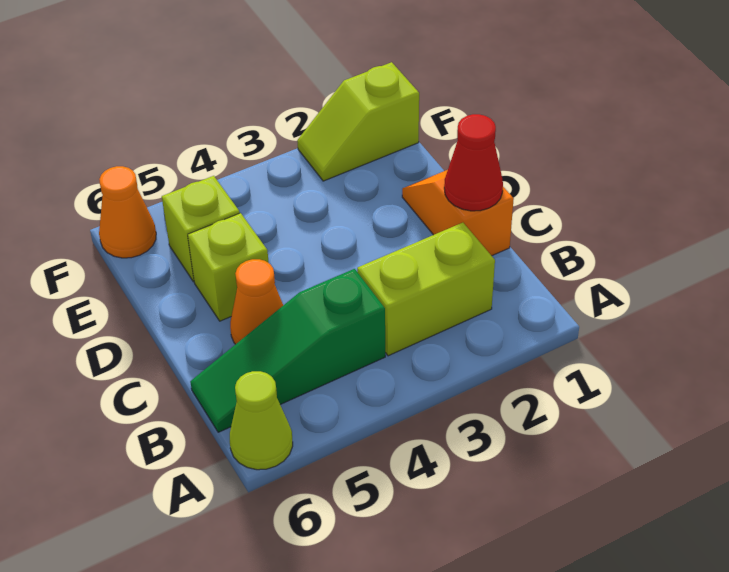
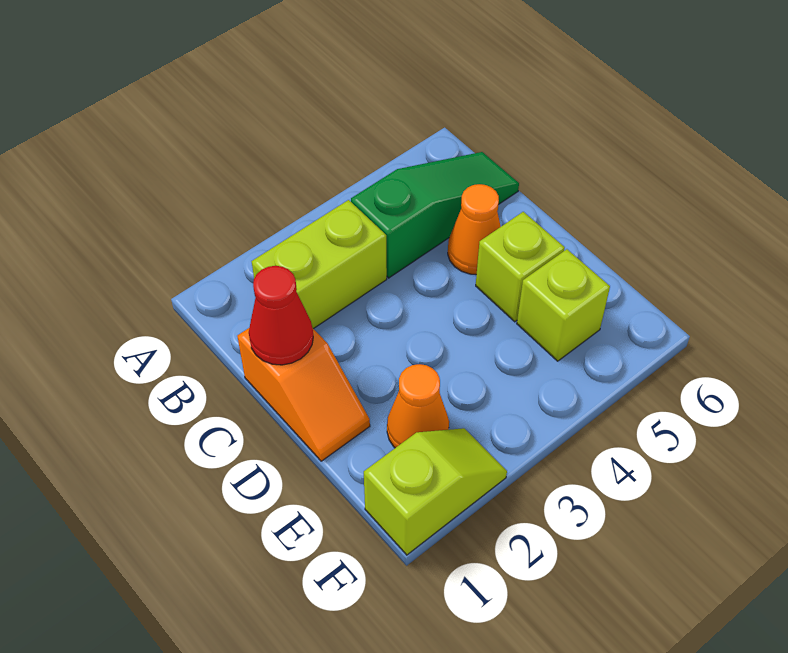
lime cone A6 level 1 -> none
orange cone F6 level 1 -> orange cone E2 level 1

